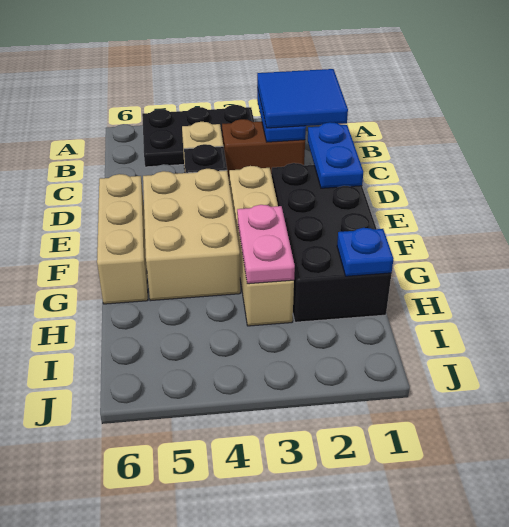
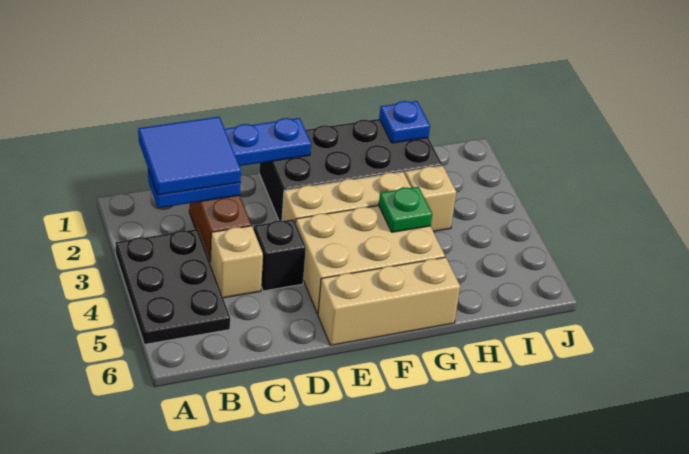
pink plate G3:H3 level 2 -> none
none -> green plate G4 level 2

